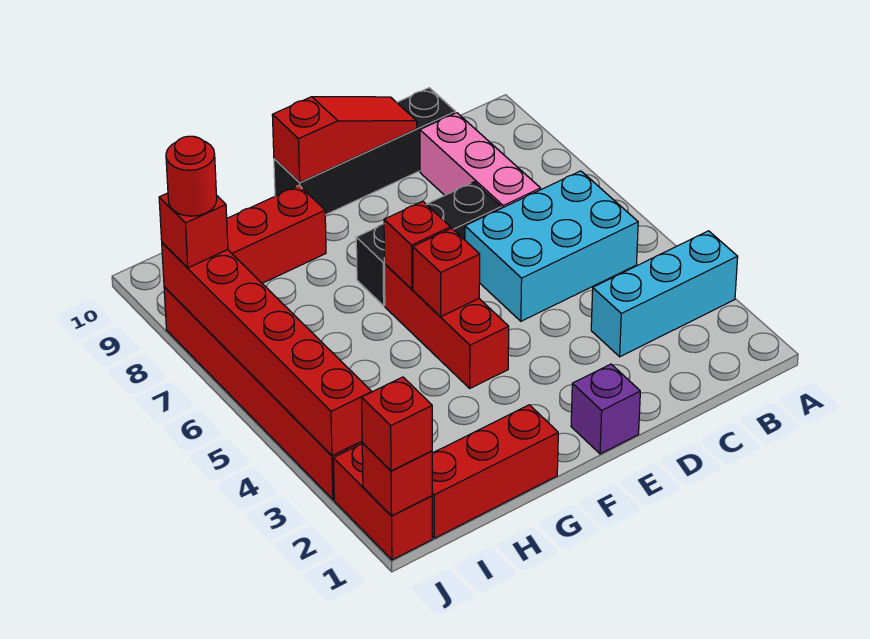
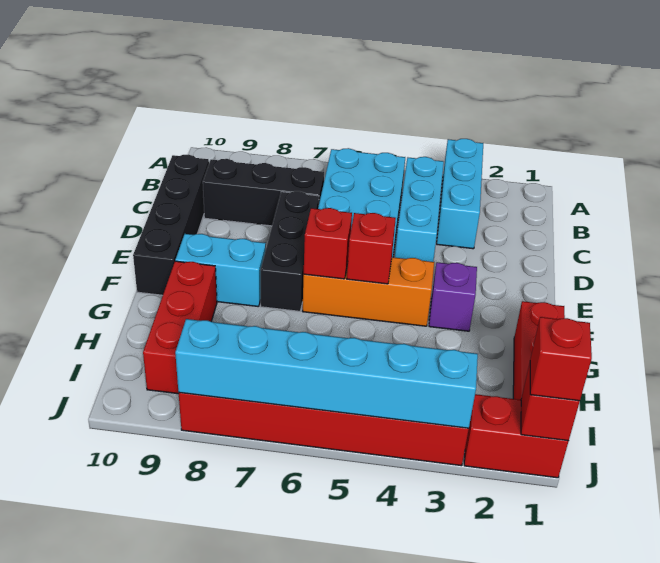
none -> cyan brick B4:D4 level 1
pink brick C7:C9 level 1 -> black brick C7:C9 level 1
red slope D10:F10 level 2 top F -> none
purple brick E1 level 1 -> purple brick F3 level 1
red brick F4:F6 level 1 -> orange brick F4:F6 level 1
none -> cyan brick F8:F9 level 1
red brick J3:J8 level 2 -> cyan brick J3:J8 level 2
red brick J8 level 3 -> none
red round brick J8 level 4 -> none

